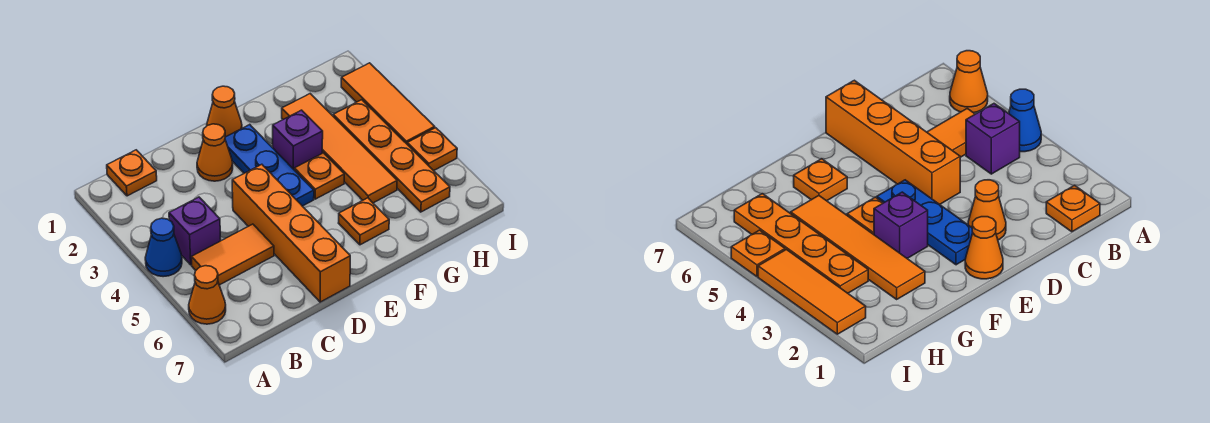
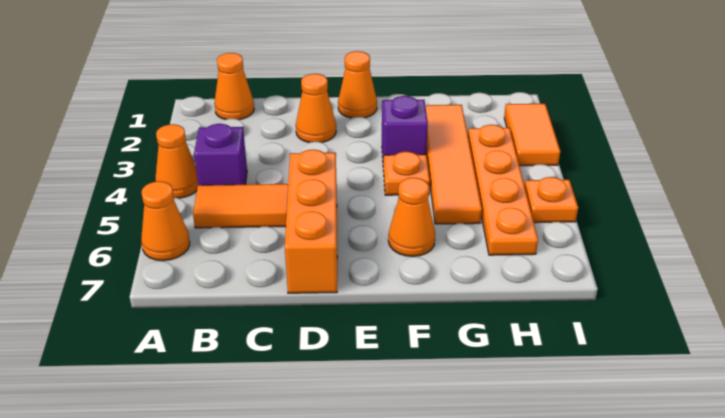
blue cone A4 level 1 -> orange cone A4 level 1
orange plate B1 level 1 -> orange cone B1 level 1
orange brick D4:D7 level 1 -> orange brick D5:D7 level 1
blue plate E2:E4 level 1 -> none
orange plate F6 level 1 -> orange cone F6 level 1
orange tile I2:I4 level 1 -> orange tile I2:I3 level 1

